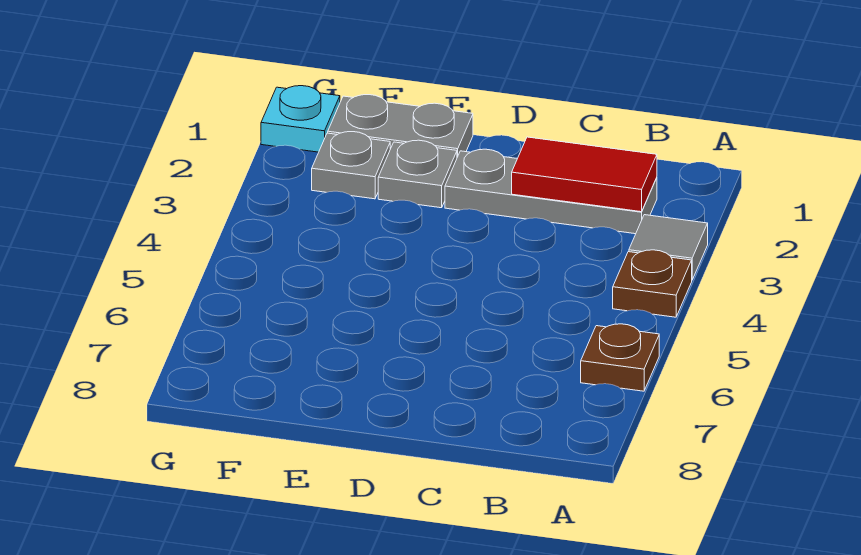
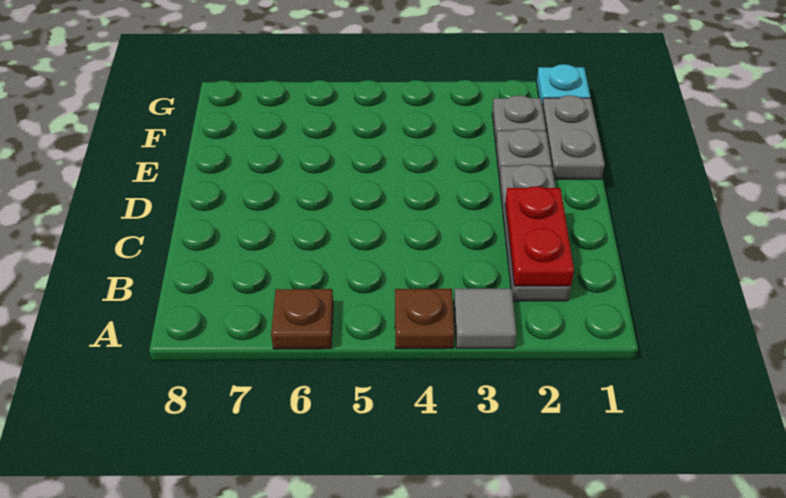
red tile B2:C2 level 2 -> red plate B2:C2 level 2

